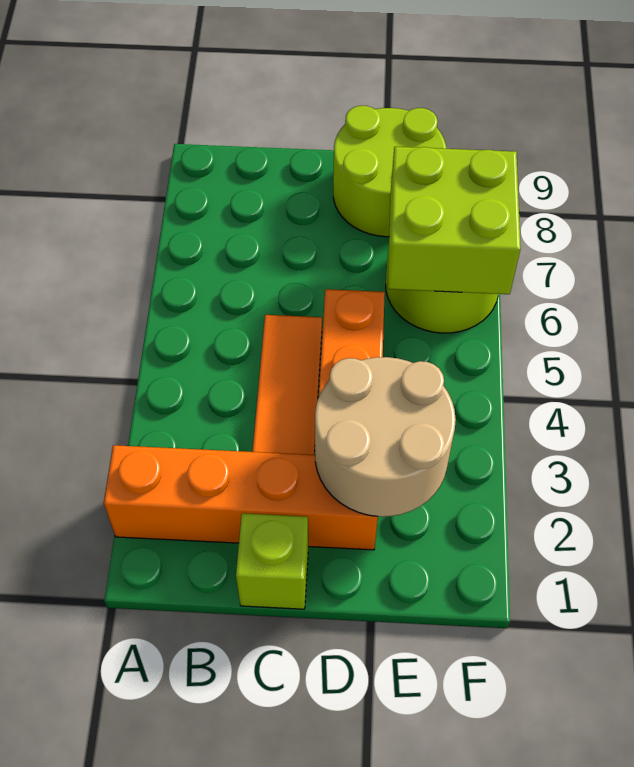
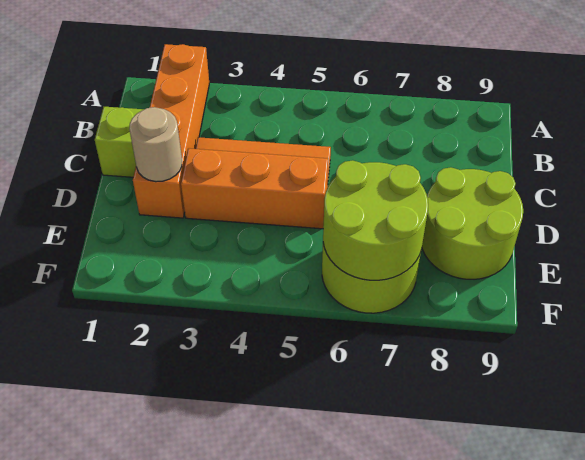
tan round brick D2:E3 level 2 -> tan round brick D2 level 2
lime brick E6:F7 level 2 -> lime round brick E6:F7 level 2

